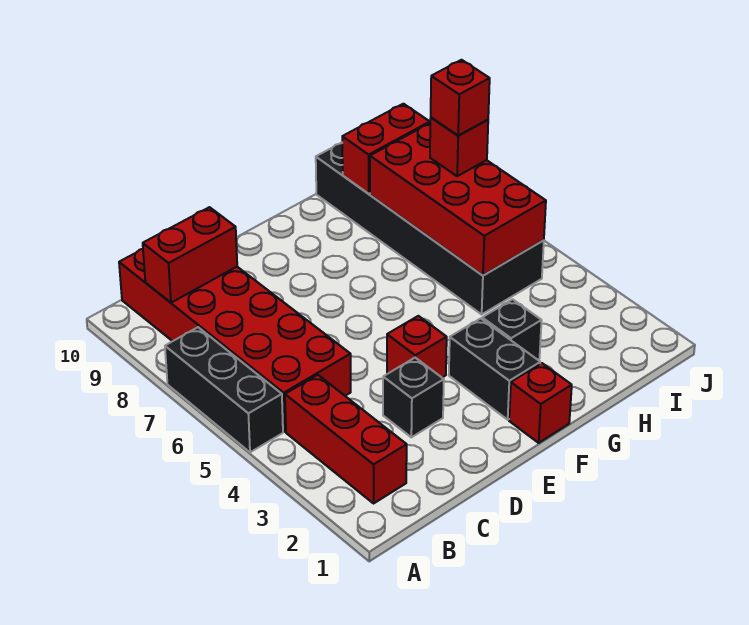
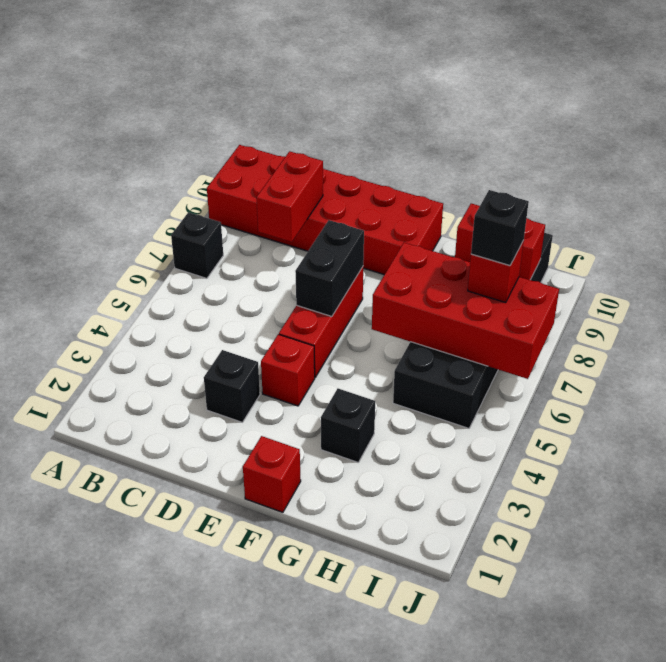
black brick A5:A7 level 1 -> black brick A7 level 1
red brick B2:B4 level 1 -> red brick E5:E7 level 1
red brick B5:C10 level 1 -> red brick A9:F10 level 1
red brick B9:C9 level 2 -> red brick C8:C9 level 2
black brick F2:F3 level 1 -> black brick E6:E7 level 2
red brick H5:I8 level 2 -> red brick G6:J7 level 2
red brick I7 level 4 -> black brick I7 level 4

